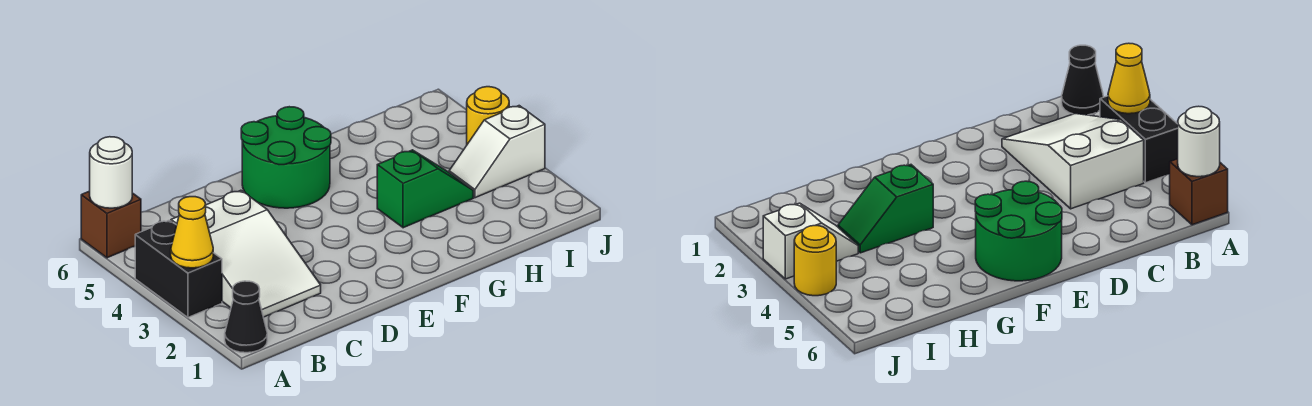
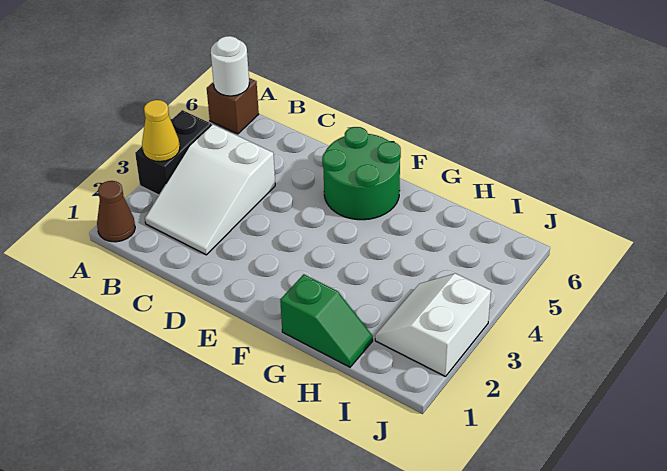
black cone A1 level 1 -> brown cone A1 level 1
green slope G3:H3 level 1 top G -> green slope G1:H1 level 1 top G
white slope I3:J3 level 1 top J -> white slope I2:J3 level 1 top J
yellow round brick J4 level 1 -> none

